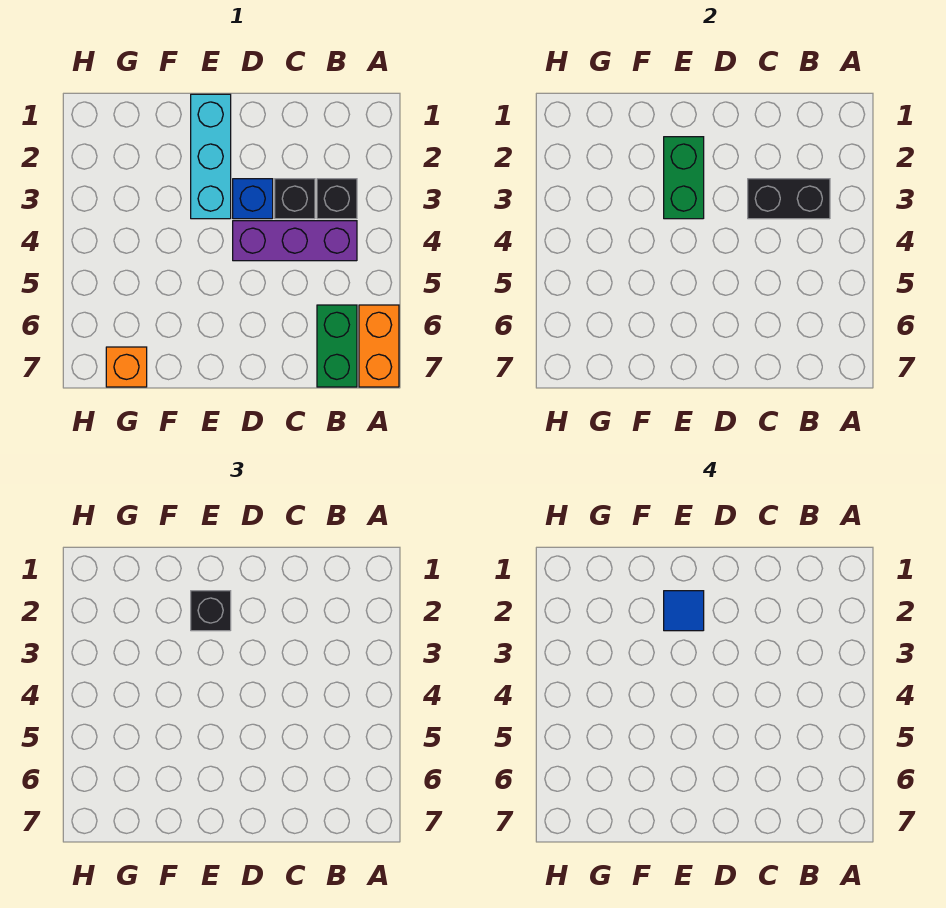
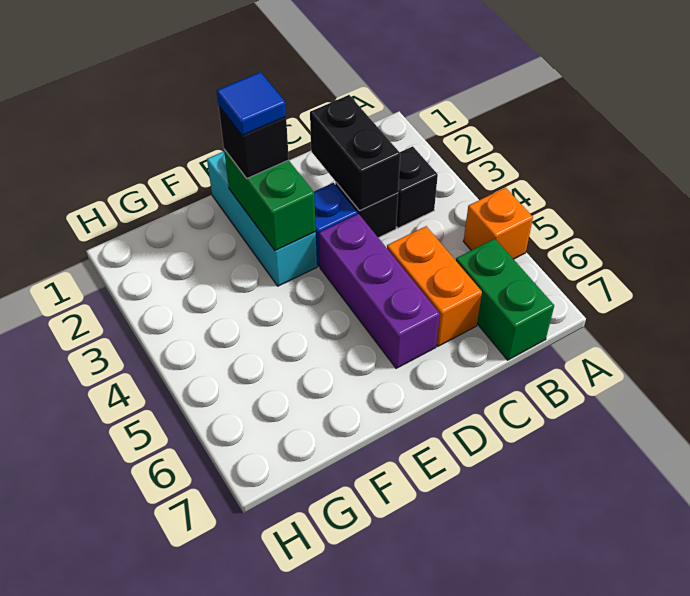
orange brick A6:A7 level 1 -> orange brick C5:C6 level 1
black brick B3:C3 level 2 -> black brick C2:C3 level 2
purple brick B4:D4 level 1 -> purple brick D4:D6 level 1
orange brick G7 level 1 -> orange brick A5 level 1

